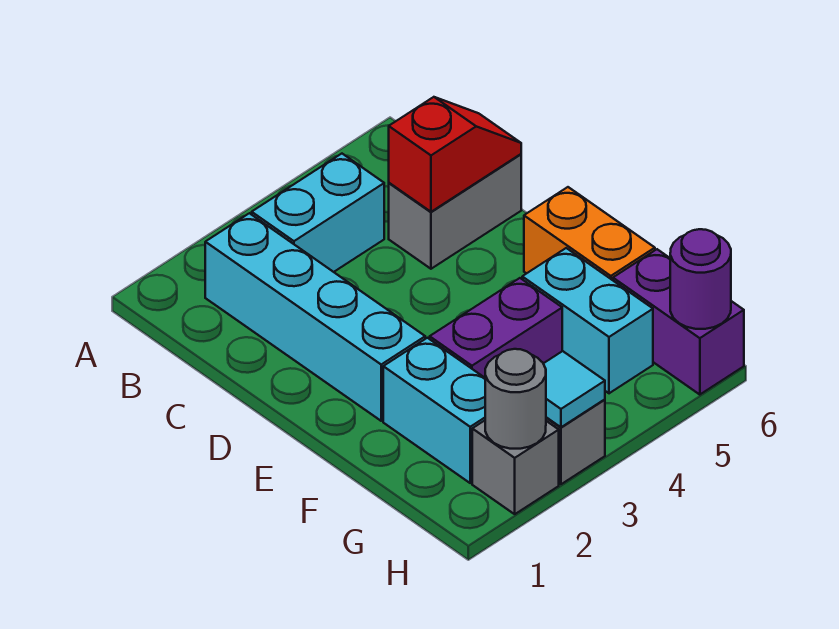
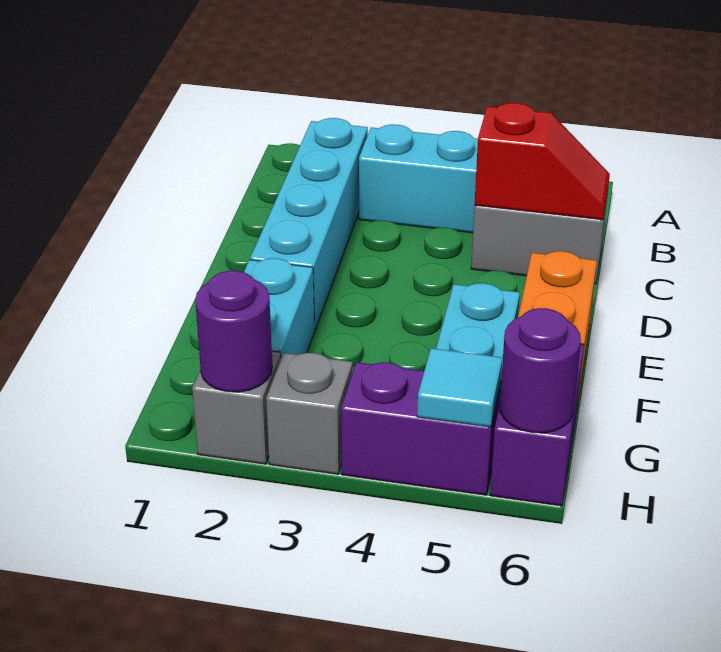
purple brick F3:F4 level 1 -> purple brick H4:H5 level 1
grey round brick H2 level 2 -> purple round brick H2 level 2
cyan tile H3 level 2 -> cyan tile H5 level 2

